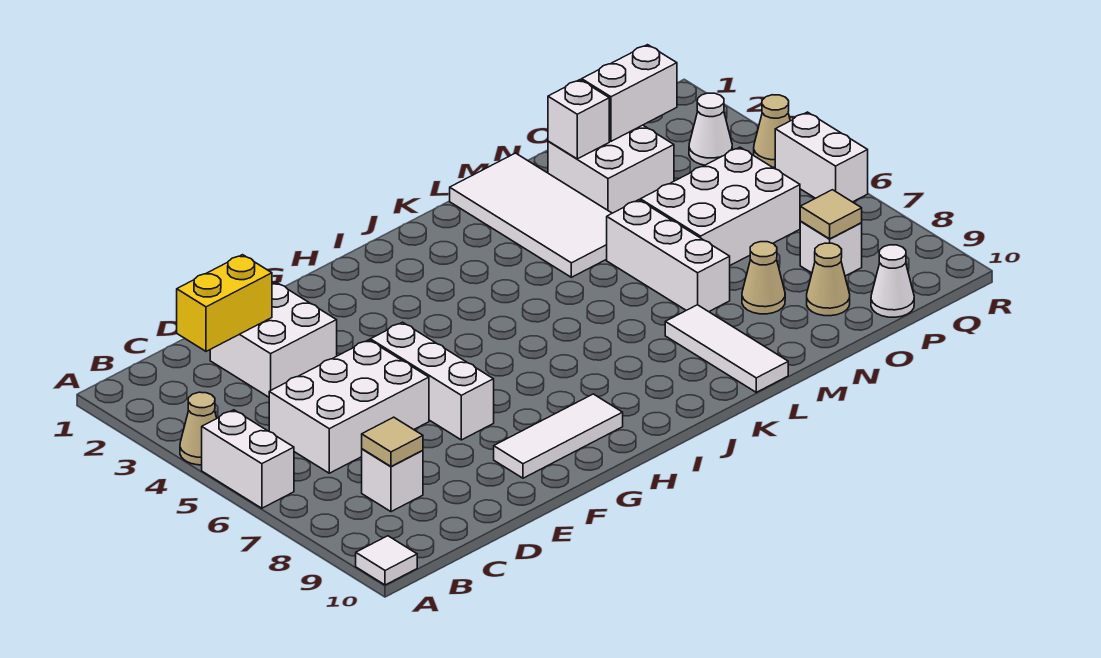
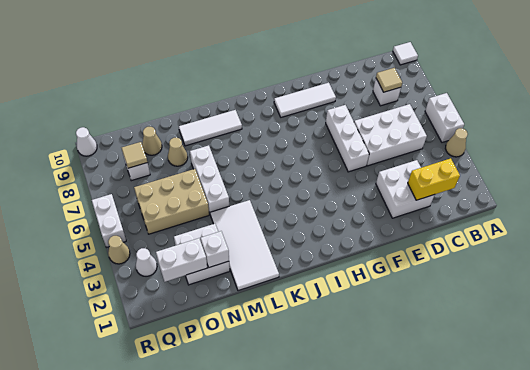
white tile L8:L10 level 1 -> white tile K9:M9 level 1
white brick N5:P6 level 1 -> tan brick N5:P6 level 1
white cone P10 level 1 -> white cone R10 level 1

